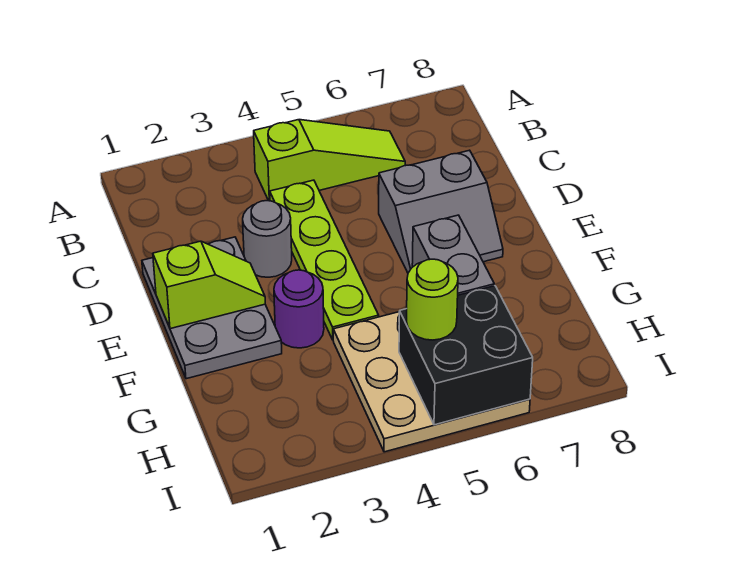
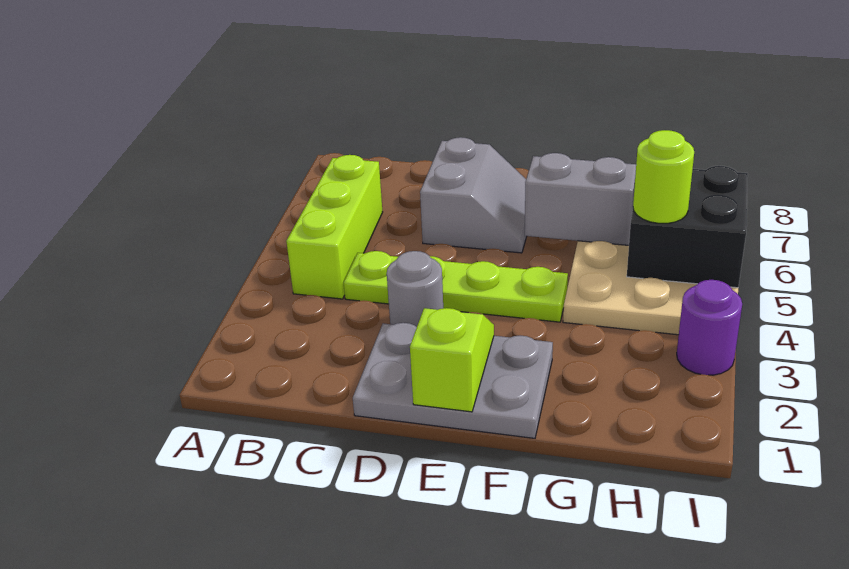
lime slope B4:B6 level 1 top 4 -> lime brick B4:B6 level 1
purple round brick F3 level 1 -> purple round brick I3 level 1

